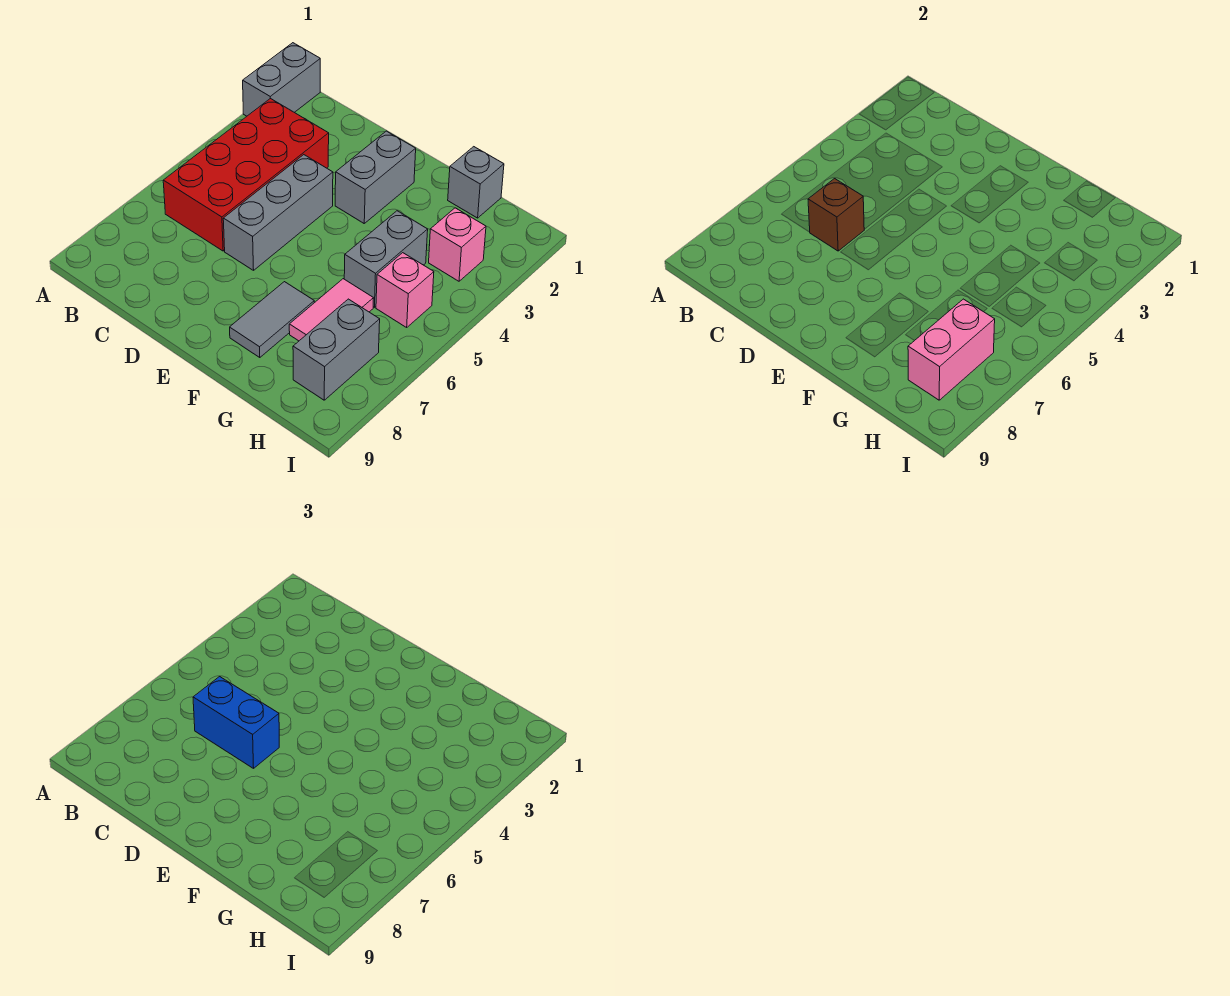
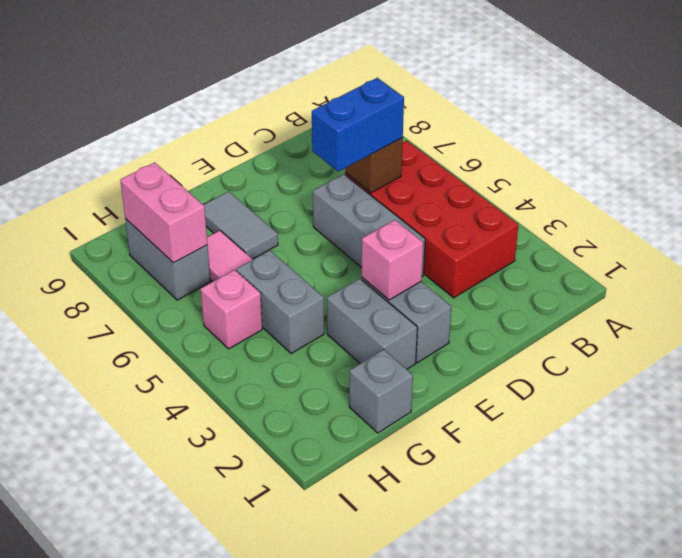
grey brick A1:A2 level 1 -> grey brick F2:F3 level 1
pink brick H3 level 1 -> pink brick E3 level 2

